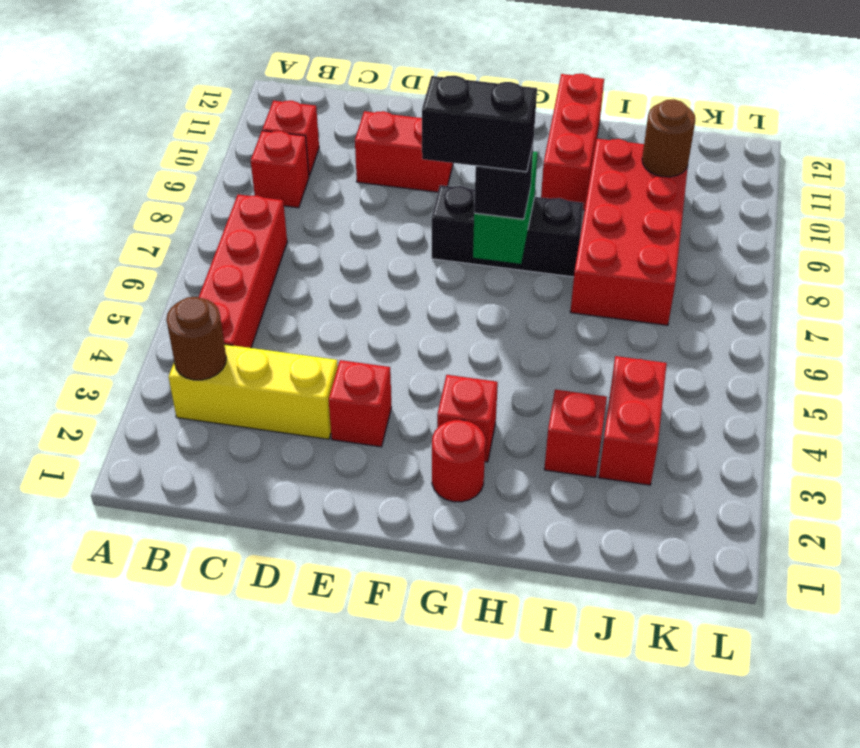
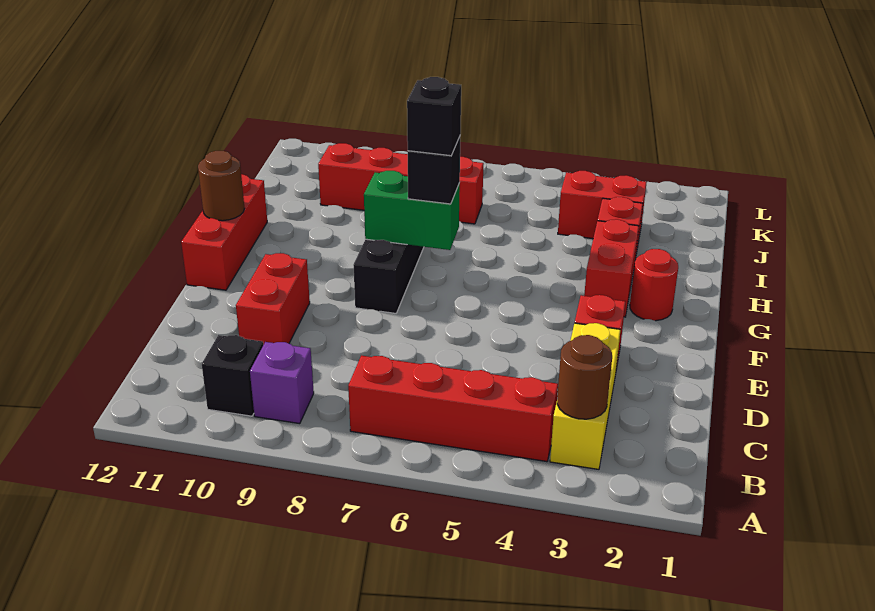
red brick B9 level 1 -> purple brick B9 level 1
red brick B10 level 1 -> black brick B10 level 1
black brick F7:G7 level 4 -> black brick G7 level 4
red brick G3 level 1 -> red brick G3:H3 level 1
red brick H10:H12 level 1 -> red brick F12:H12 level 1
red brick I7:J10 level 1 -> red brick J7:J10 level 1
brown round brick J10 level 2 -> brown round brick G12 level 2

